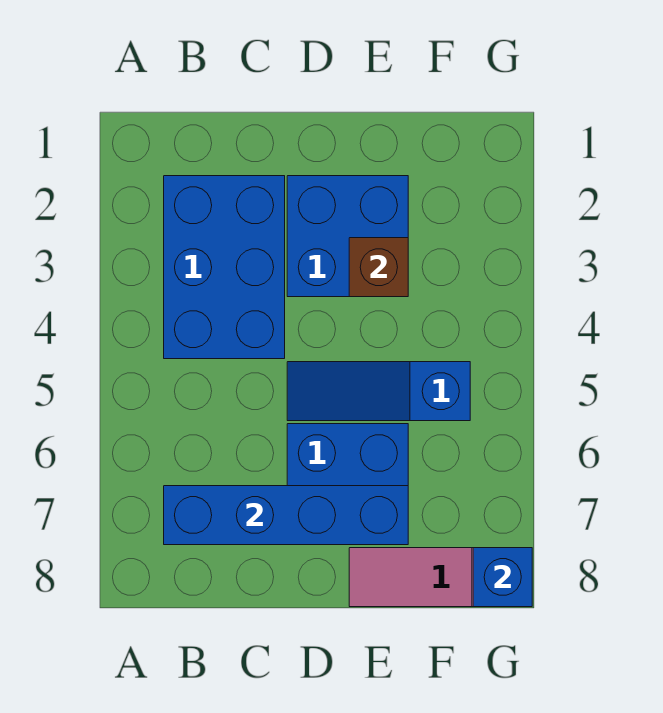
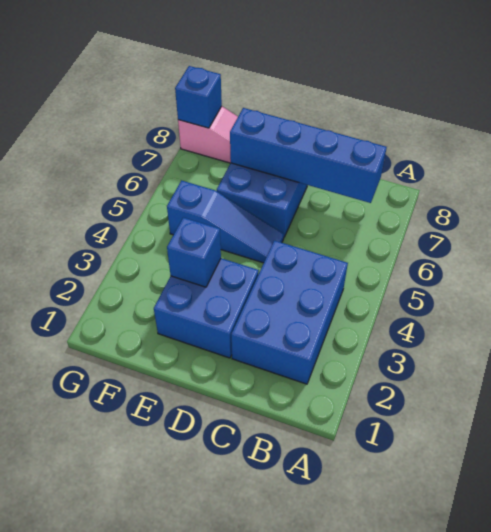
brown brick E3 level 2 -> blue brick E3 level 2

